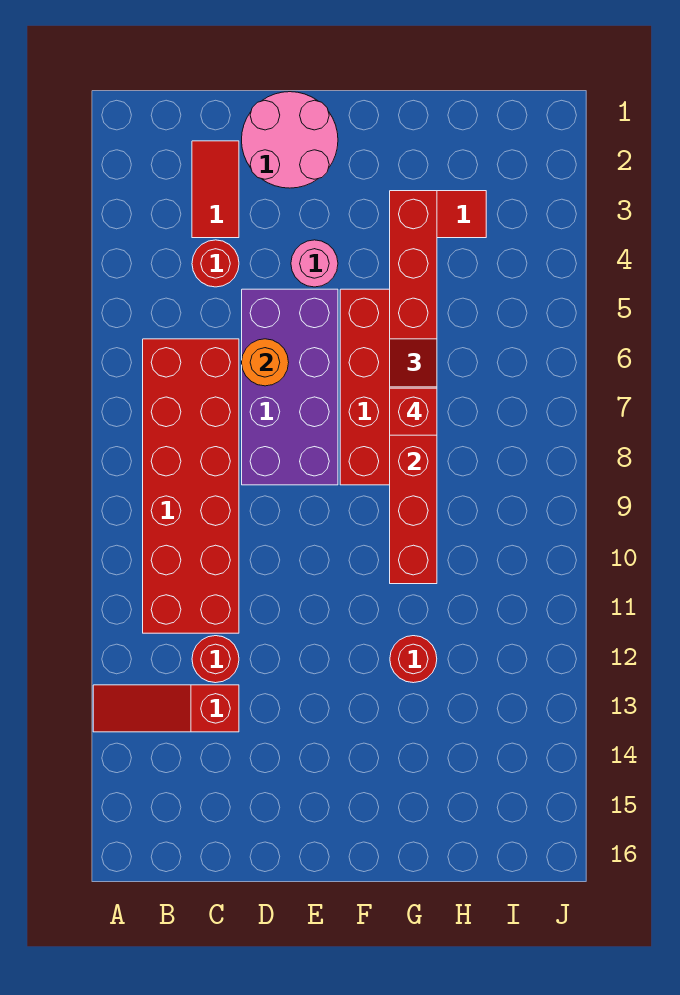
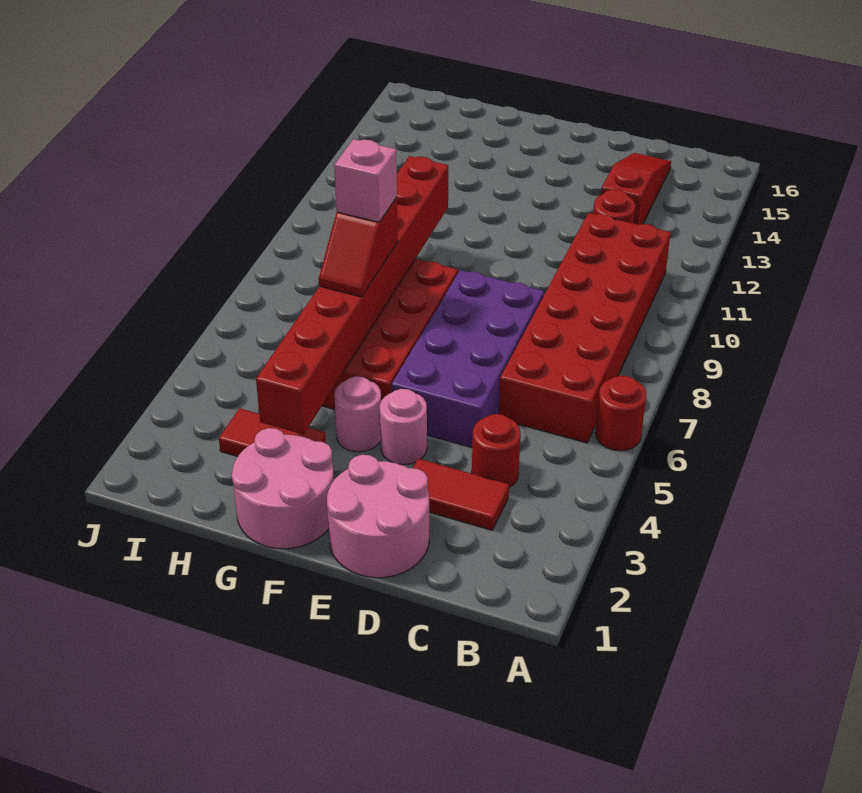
red slope A13:C13 level 1 top C -> red slope C13:C15 level 1 top 13
red tile C2:C3 level 1 -> red tile C3:D3 level 1
orange round brick D6 level 2 -> none
none -> pink round brick F1:G2 level 1
none -> pink round brick F4 level 1
red brick G7 level 4 -> pink brick G7 level 4
red round brick G12 level 1 -> red round brick A6 level 1

